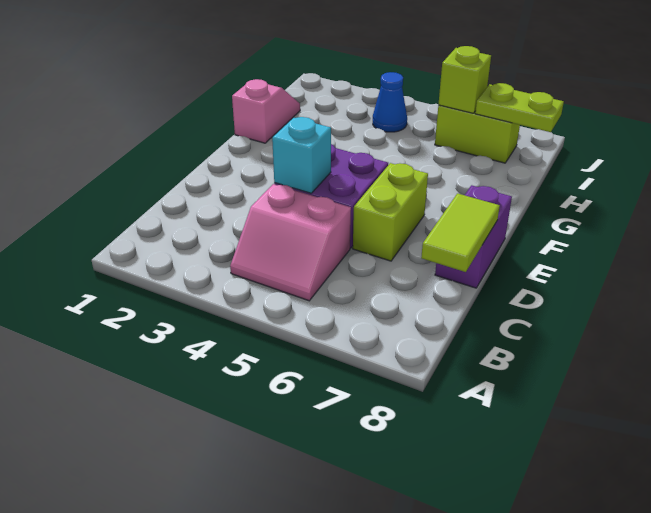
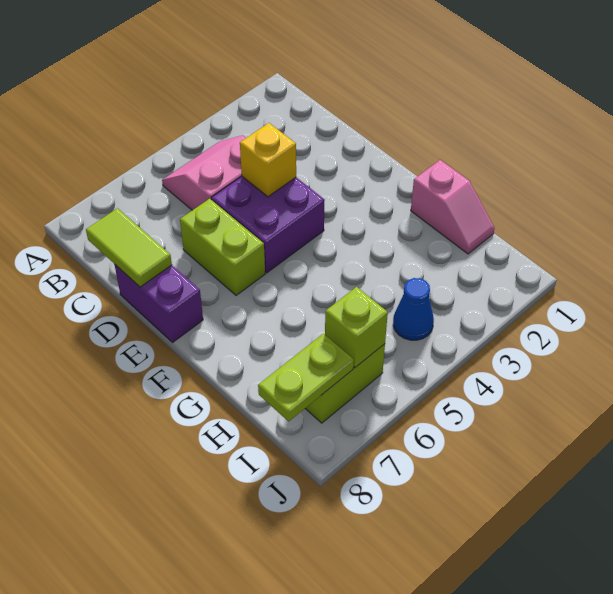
cyan brick D4 level 2 -> yellow brick D4 level 2

